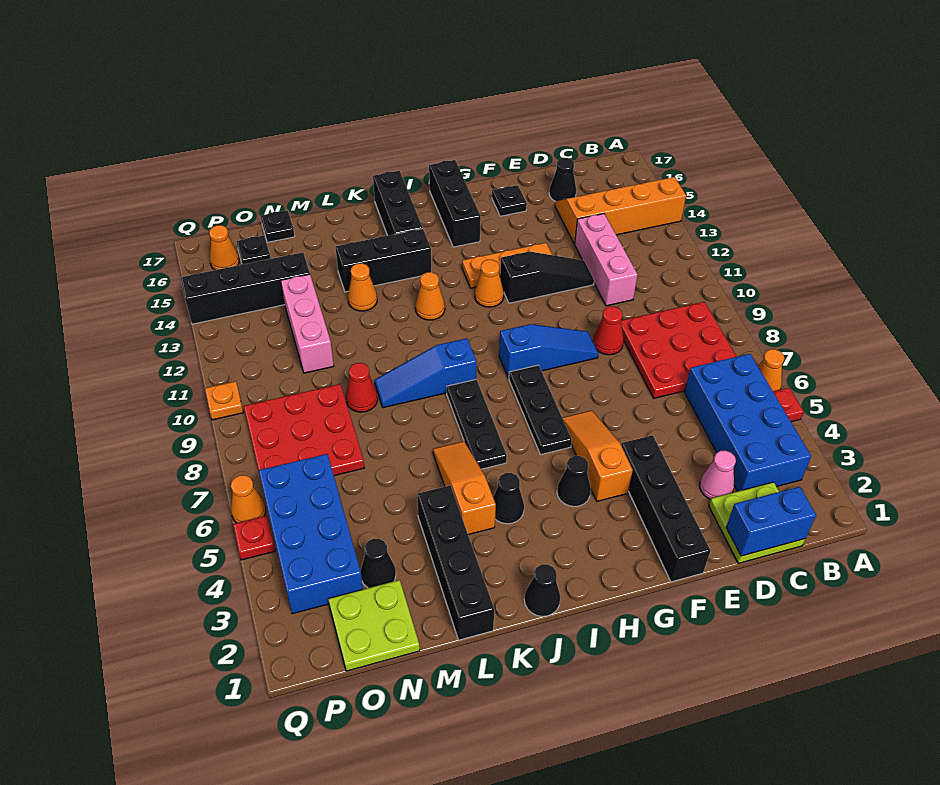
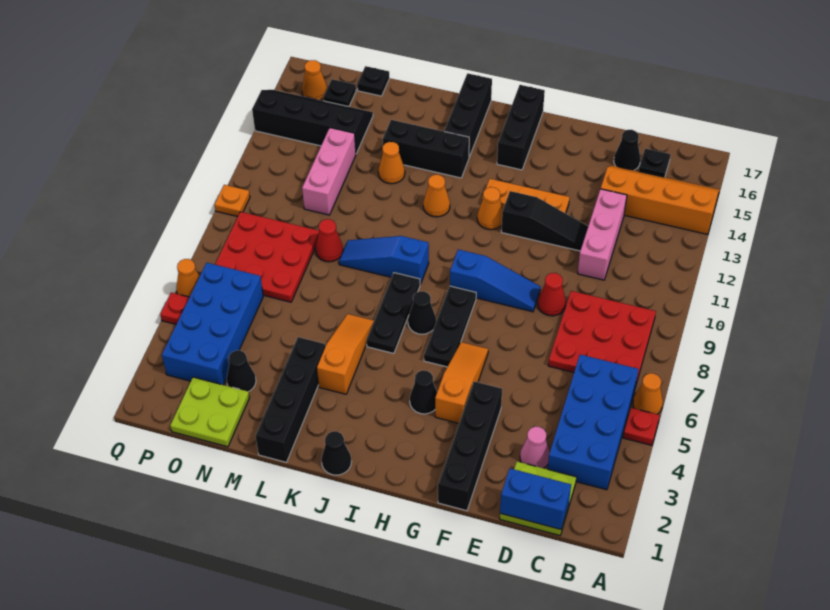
black plate F16 level 1 -> black plate C16 level 1
black cone J4 level 1 -> black cone I7 level 1

